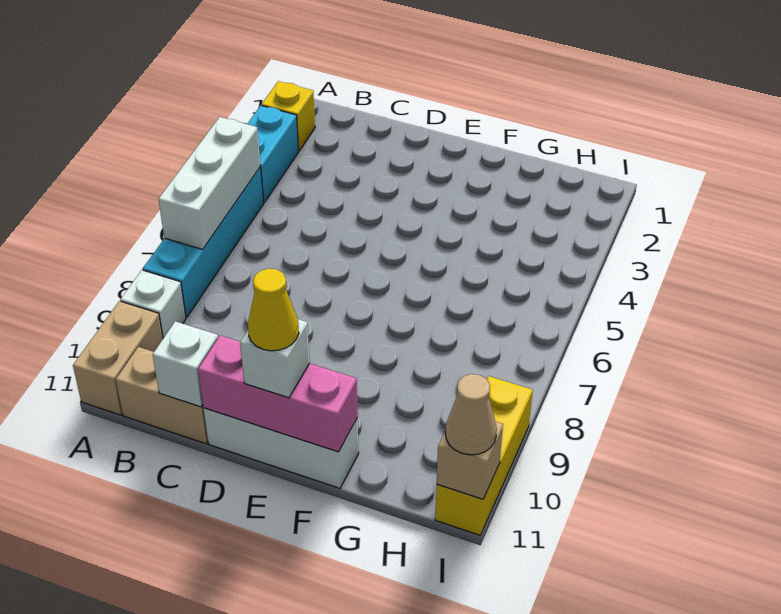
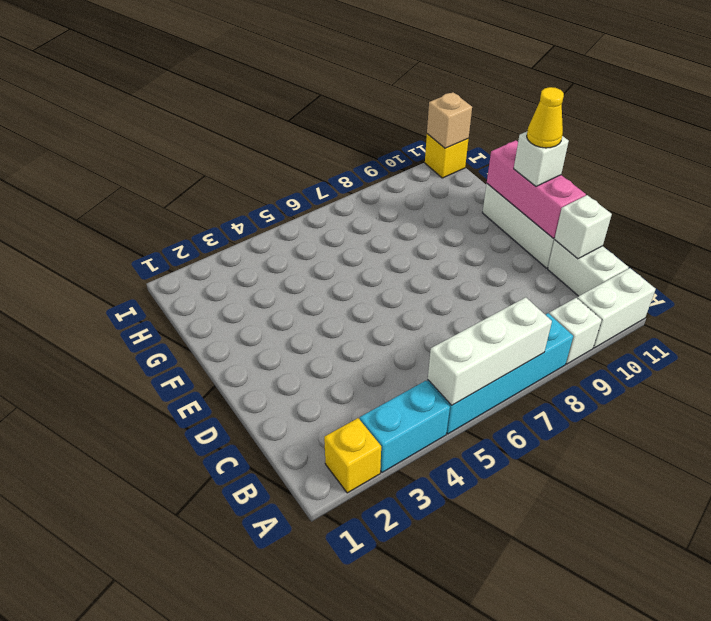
tan brick A10:A11 level 1 -> white brick A10:A11 level 1
tan brick B11:C11 level 1 -> white brick B11:C11 level 1
yellow brick I9:I11 level 1 -> yellow brick I11 level 1
tan cone I11 level 3 -> none

